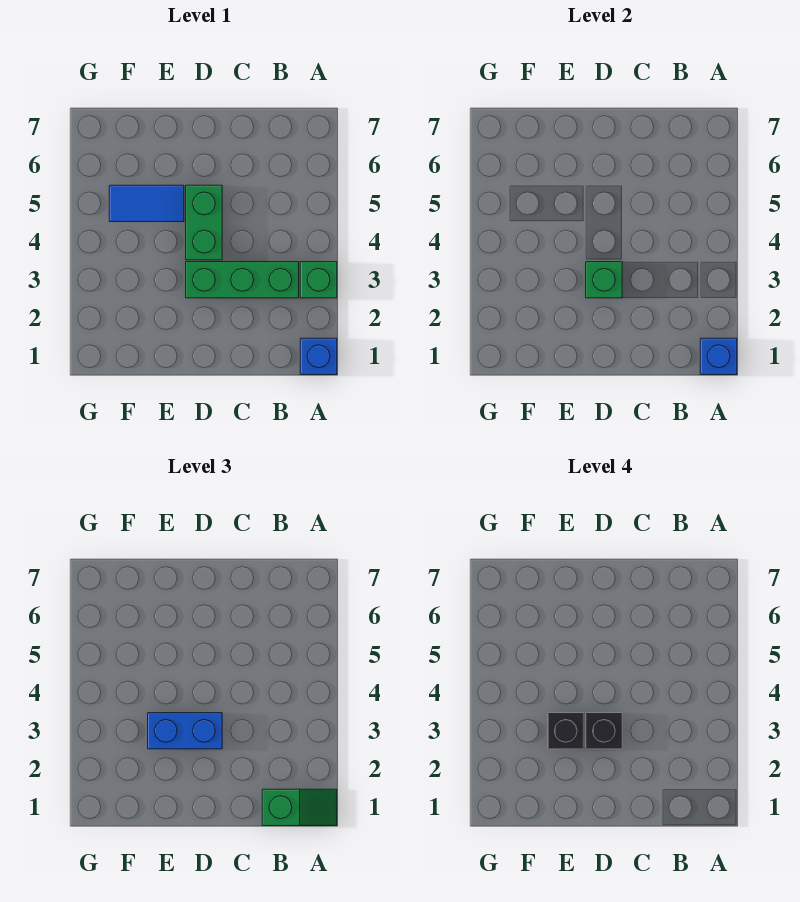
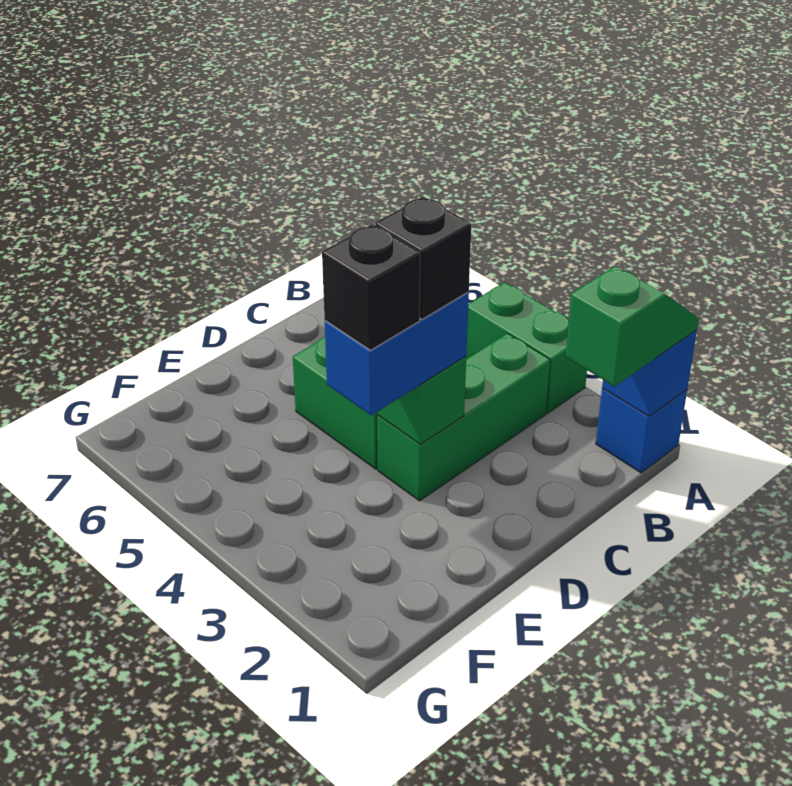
green brick A3 level 1 -> green brick A3:A4 level 1
blue tile E5:F5 level 1 -> none

